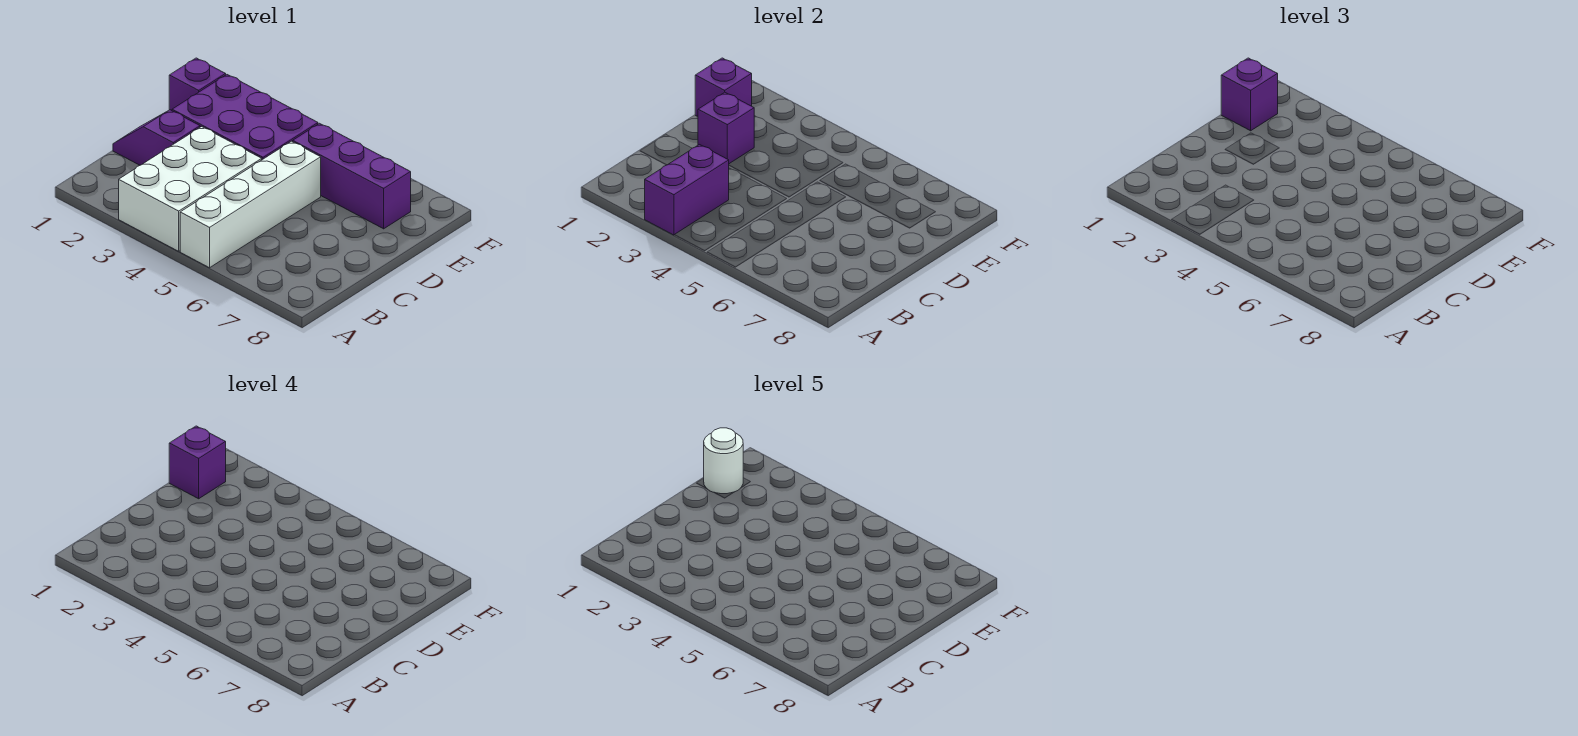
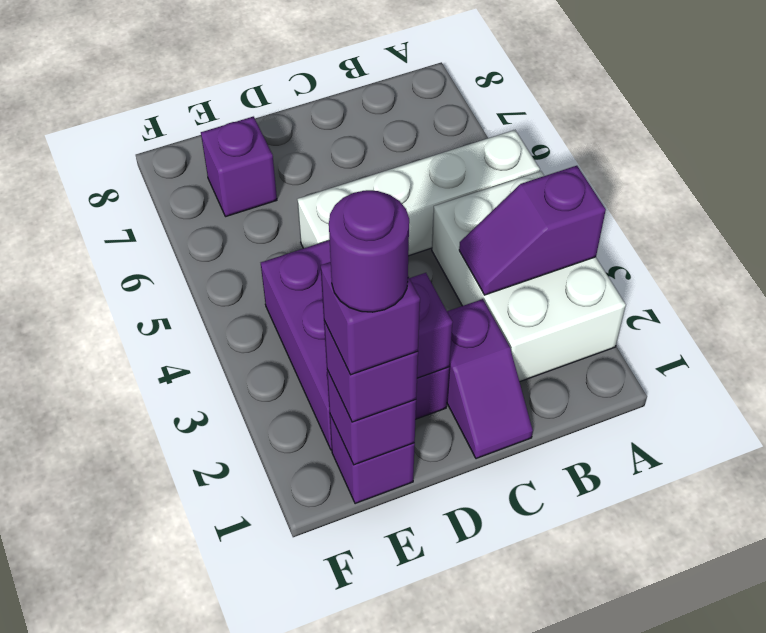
white brick A3:C4 level 1 -> white brick A2:B4 level 1
purple brick A3:B3 level 2 -> purple slope A3:B3 level 2 top A
white round brick E1 level 5 -> purple round brick E1 level 5
purple brick E5:E7 level 1 -> purple brick E7 level 1

